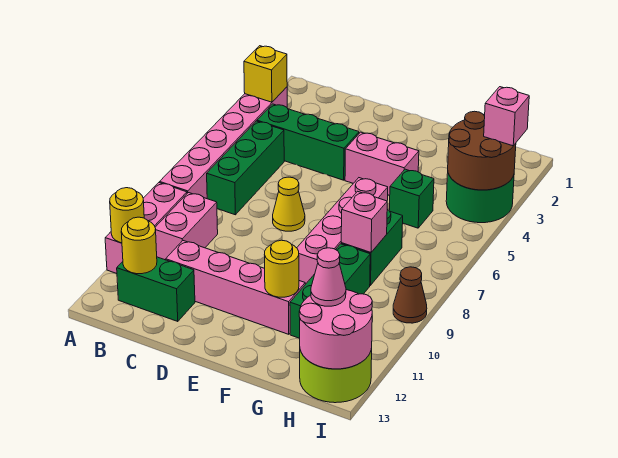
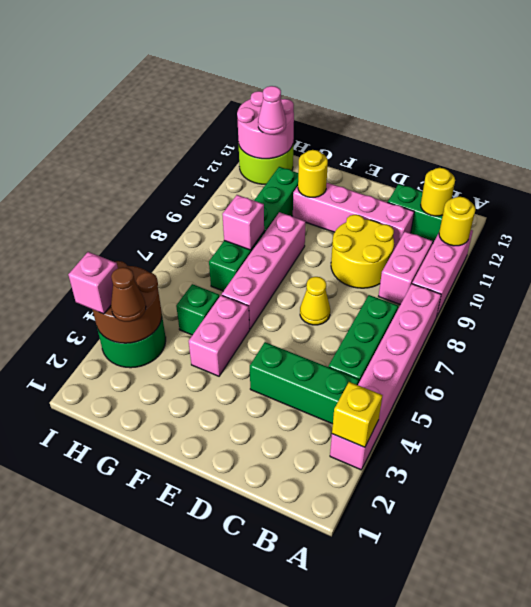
none -> yellow round brick C9:D10 level 1
pink brick E4:F4 level 1 -> pink brick F4:F5 level 1
brown cone I9 level 1 -> brown cone H3 level 3

